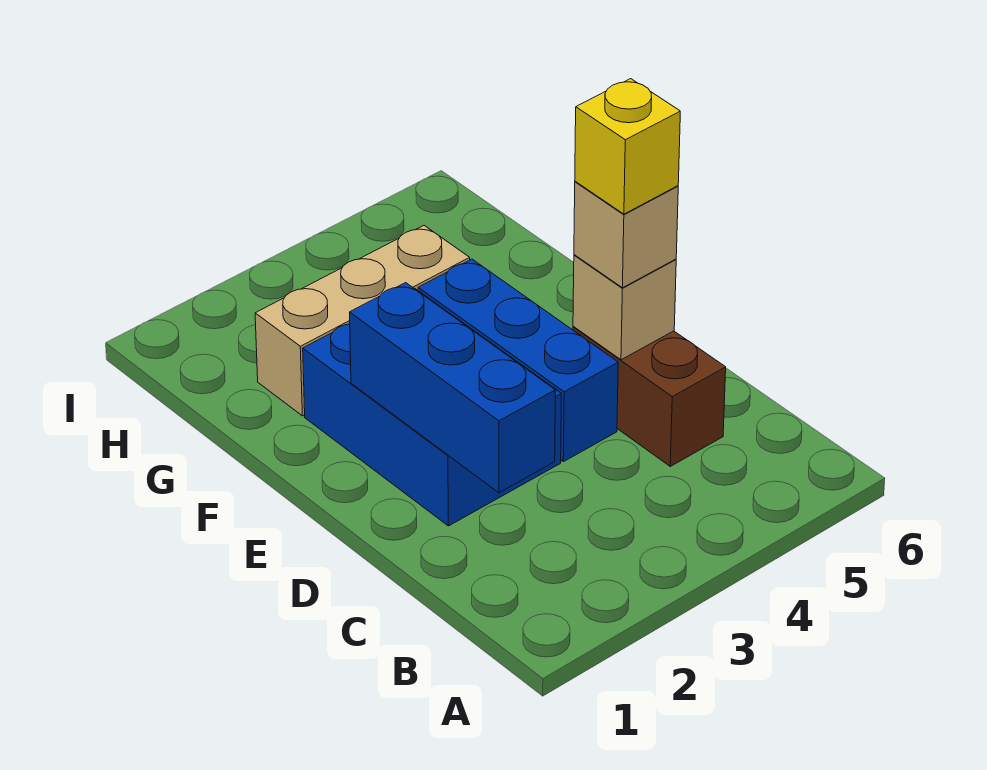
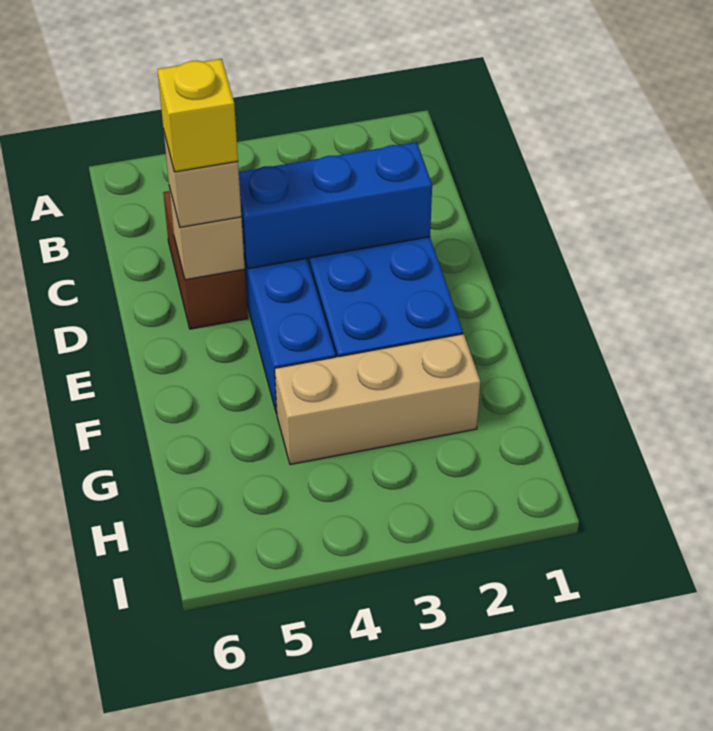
blue brick C2:E2 level 2 -> blue brick D2:D4 level 2

